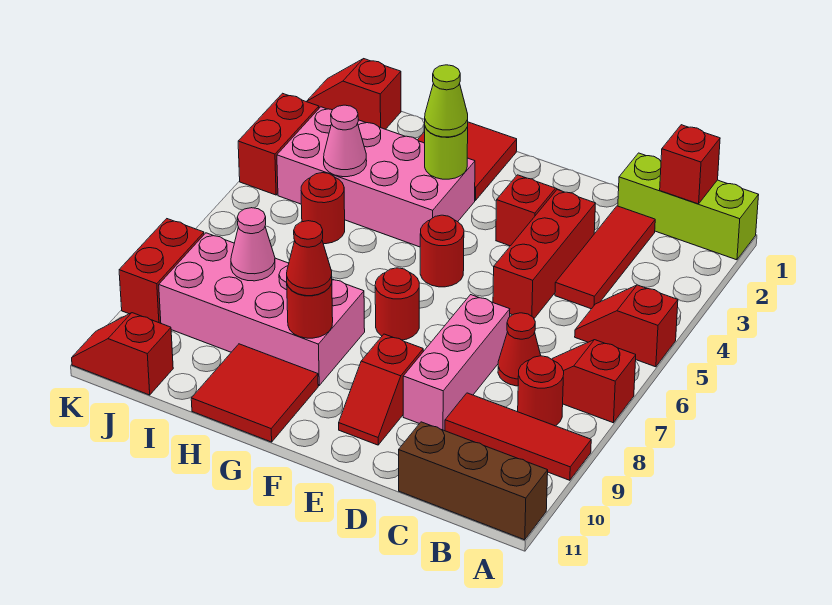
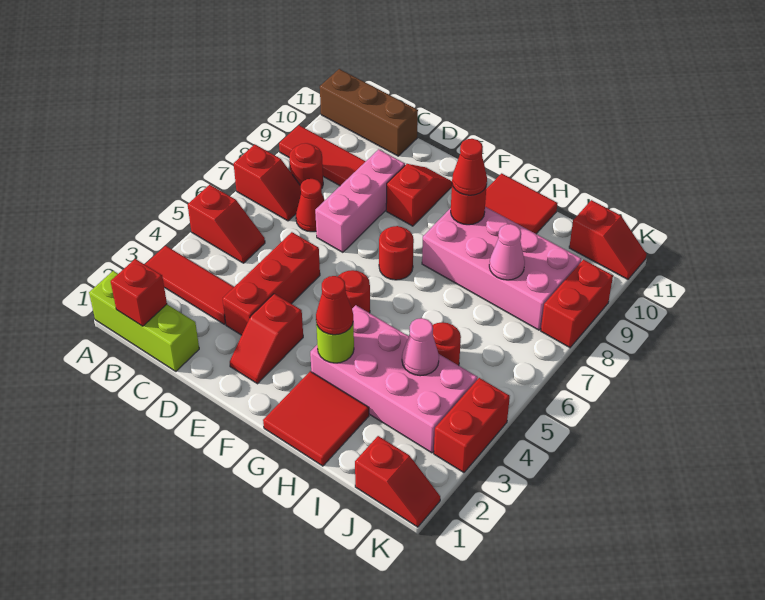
red tile C2:C4 level 1 -> red tile A3:C3 level 1
lime cone G3 level 3 -> red cone G3 level 3

